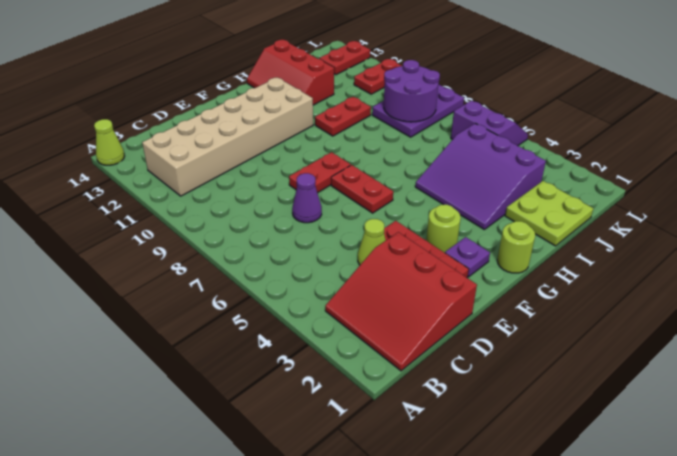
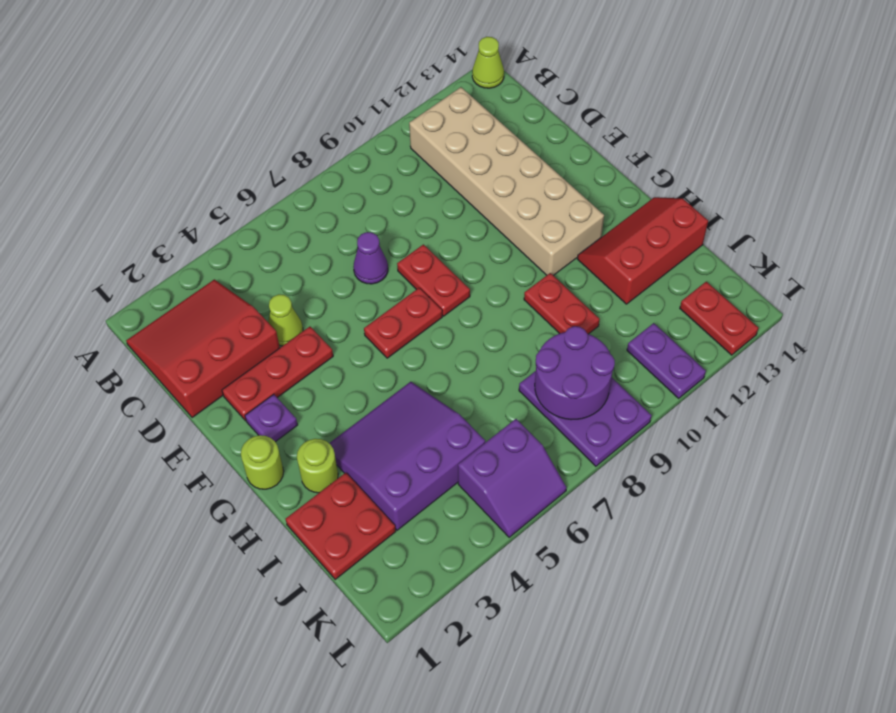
lime round brick F3 level 1 -> lime round brick H2 level 1
lime plate I1:J2 level 1 -> red plate I1:J2 level 1
red plate K11:L11 level 1 -> purple plate K11:L11 level 1

